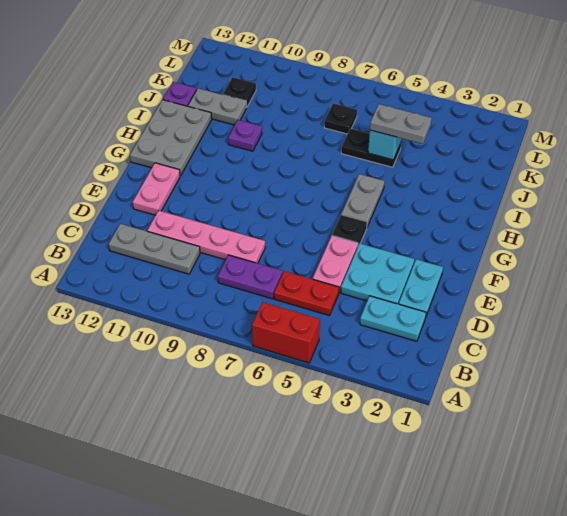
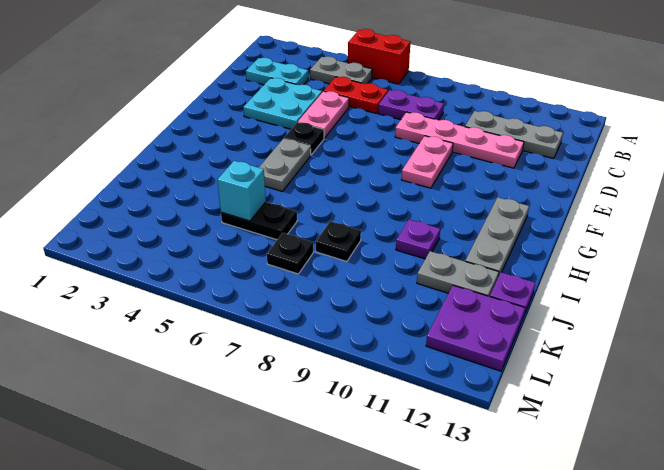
cyan plate D2:E2 level 1 -> none
pink plate E12:F12 level 1 -> pink plate E9:F9 level 1
grey plate G12:I13 level 1 -> grey plate G12:I12 level 1
grey plate J4:J5 level 3 -> grey plate B4:B5 level 1
black plate K11 level 1 -> black plate J8 level 1
none -> purple plate K12:L13 level 1

